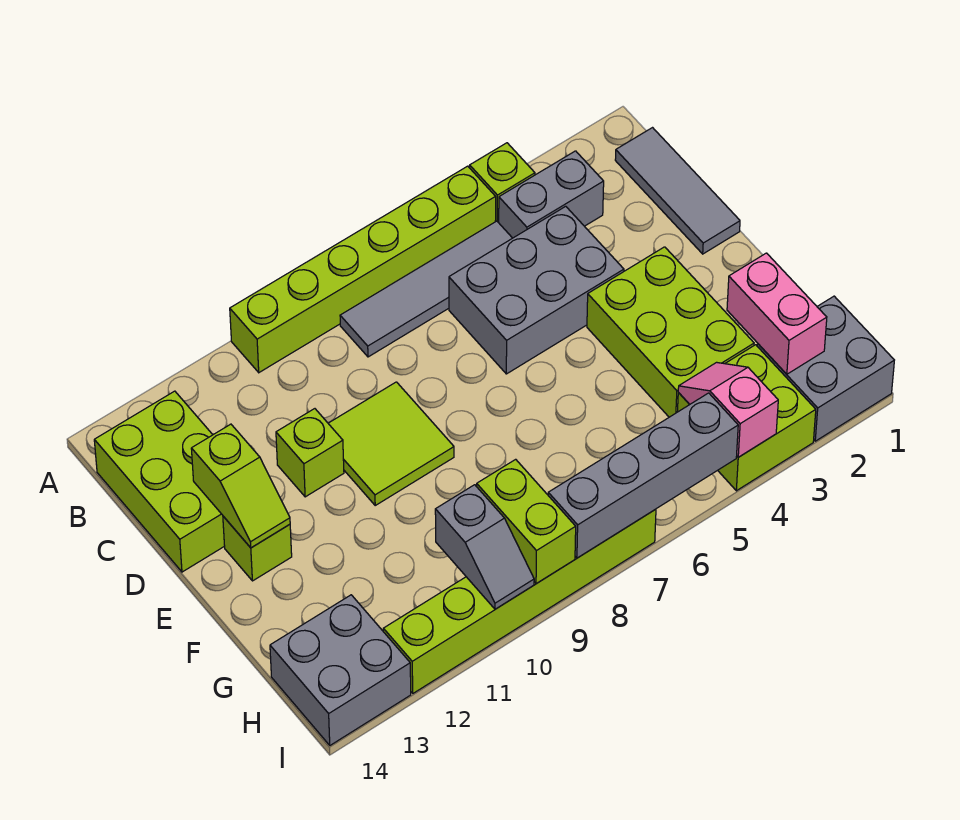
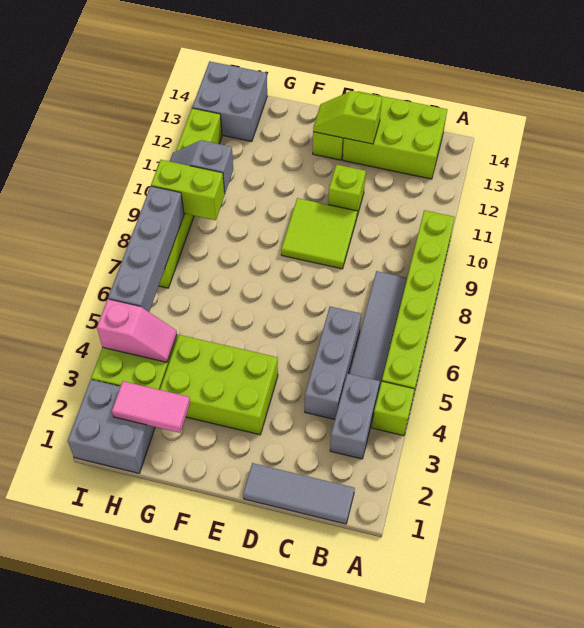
grey brick C4:D6 level 1 -> grey brick C4:C6 level 1
pink brick G2:H2 level 2 -> pink tile G2:H2 level 2

